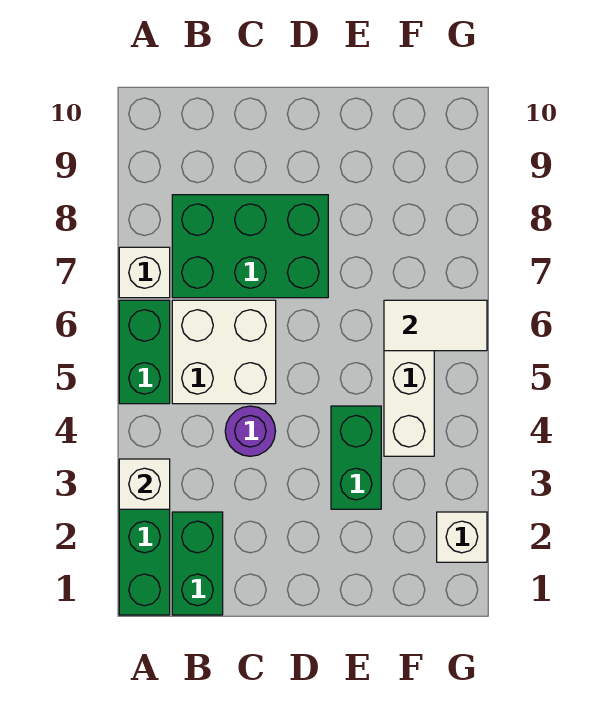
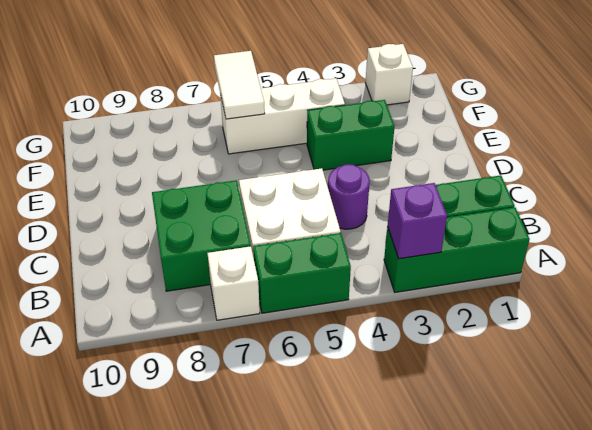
white brick A3 level 2 -> purple brick A3 level 2
green brick B7:D8 level 1 -> green brick B7:C8 level 1

